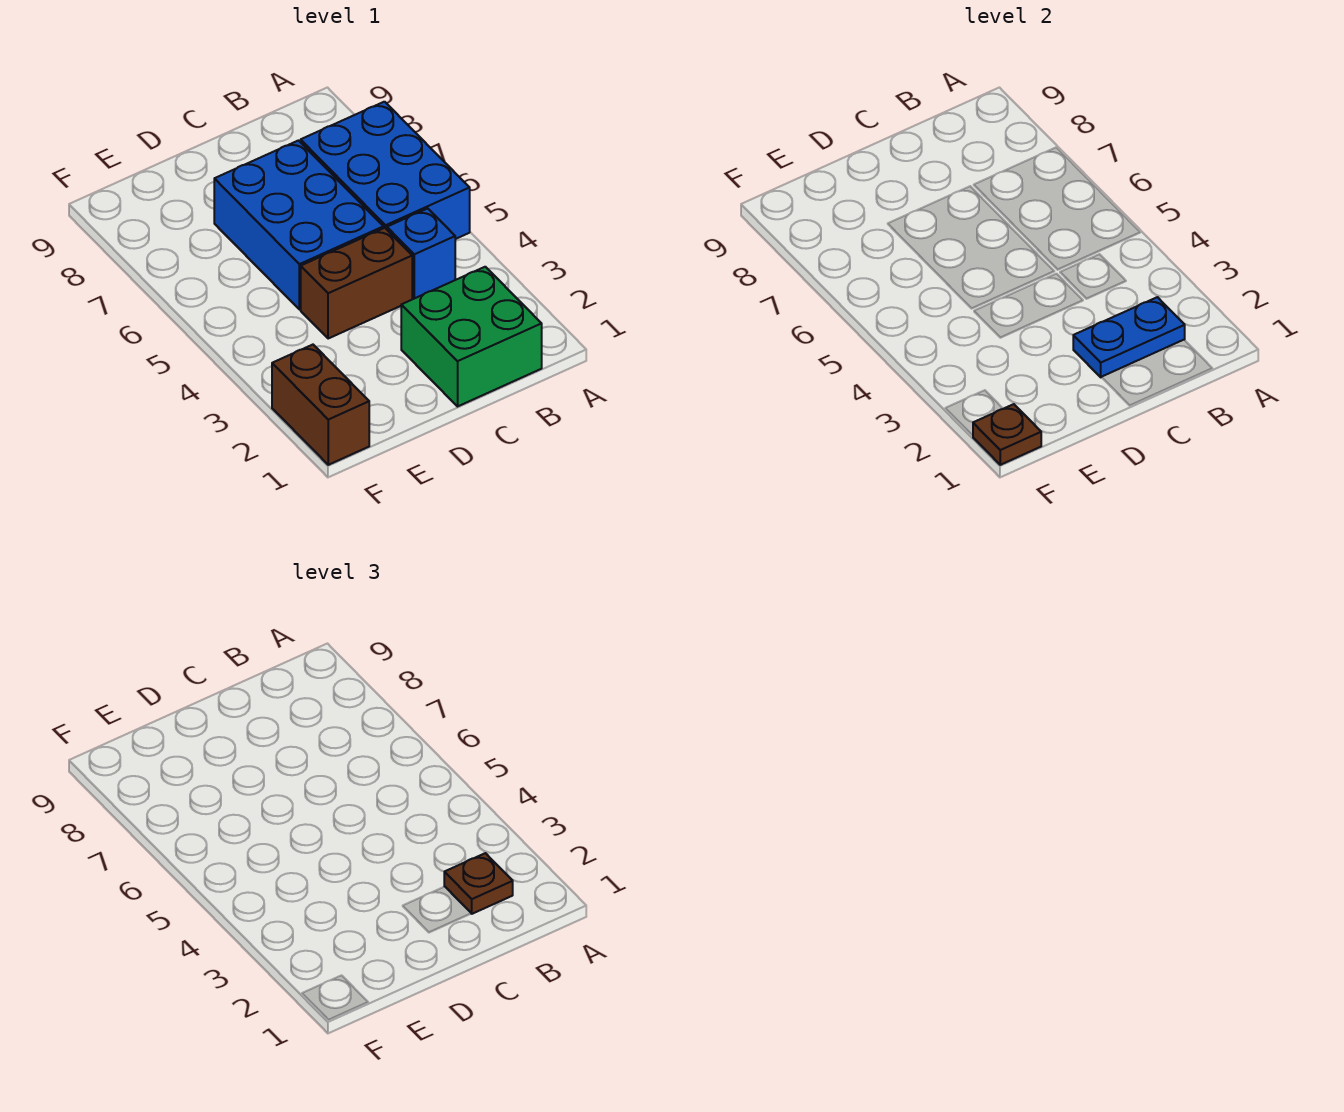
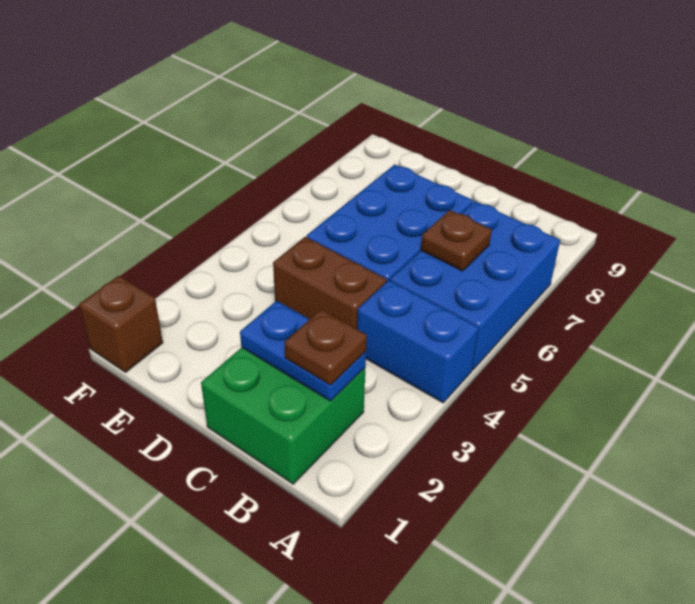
blue brick B4 level 1 -> blue brick A4:B4 level 1
brown brick F1:F2 level 1 -> brown brick F1 level 1
brown plate F1 level 2 -> brown plate B6 level 2

